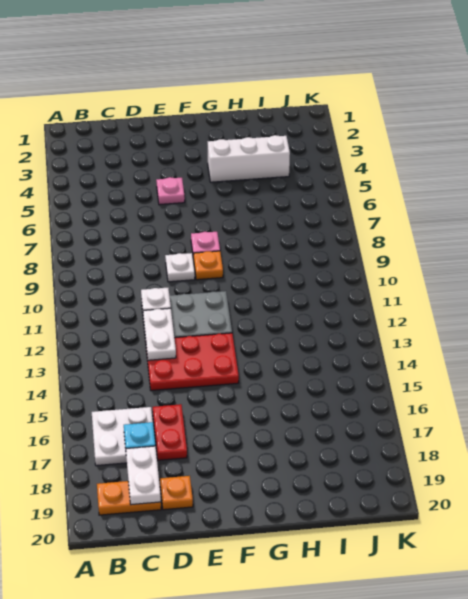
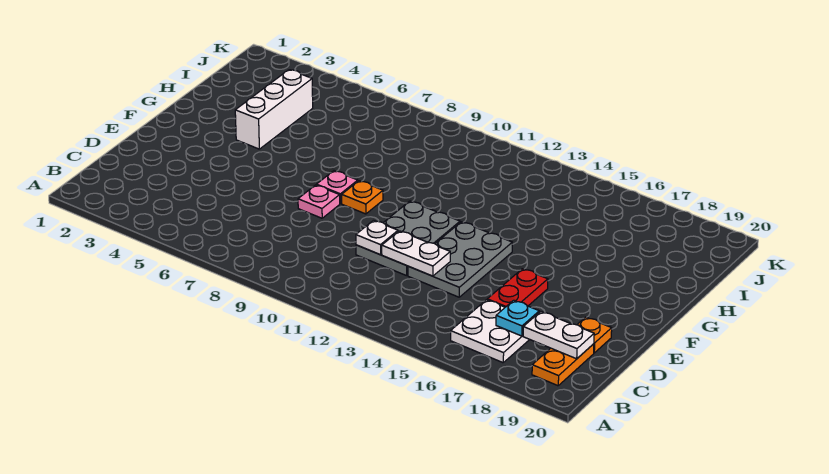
red plate D13:F14 level 1 -> grey plate D13:F14 level 1
red plate D16:D17 level 1 -> red plate D16:E16 level 1
pink plate E5 level 1 -> pink plate E8 level 1
white plate E9 level 1 -> none

